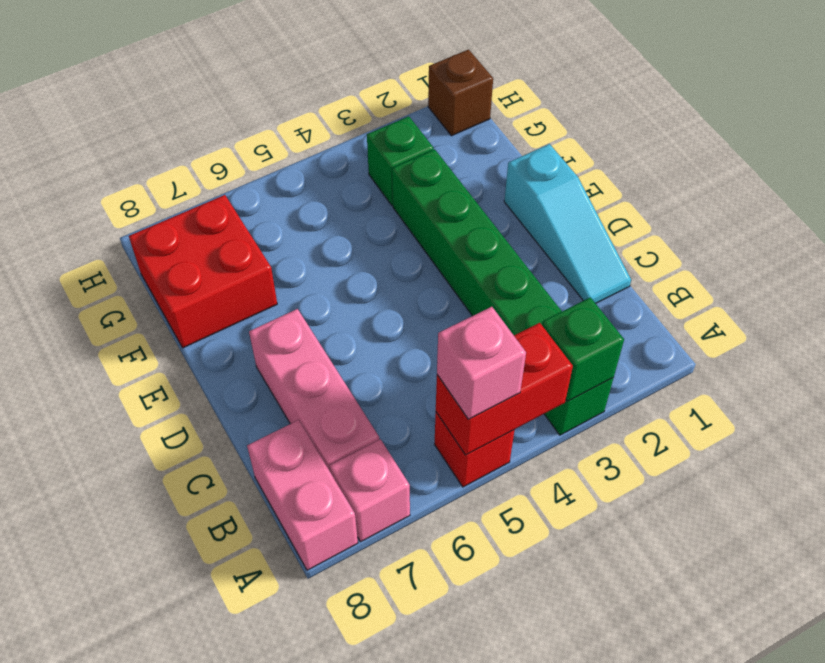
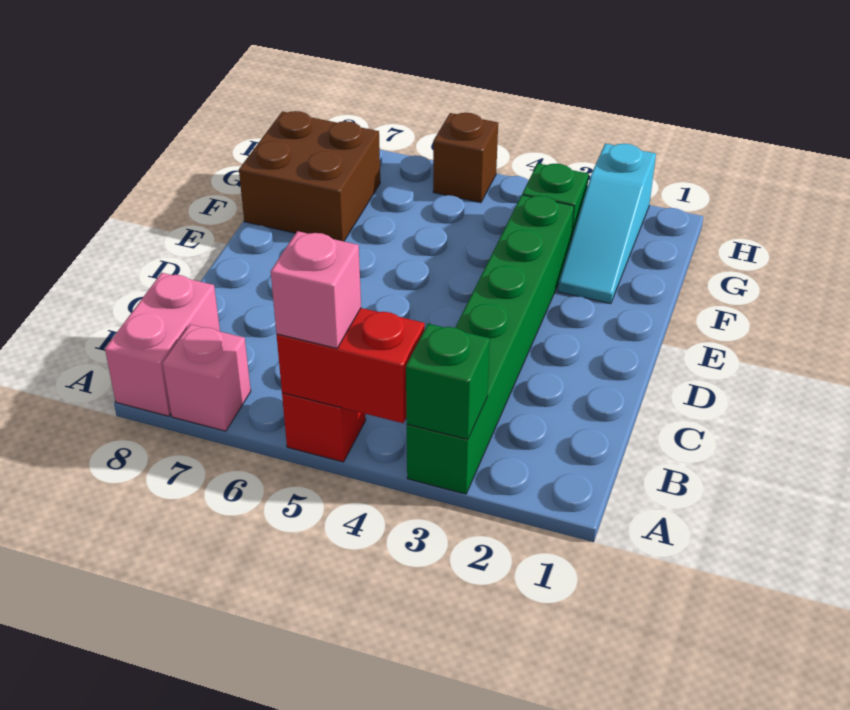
pink brick B7:D7 level 1 -> none
cyan slope C1:E1 level 1 top E -> cyan slope F2:H2 level 1 top H
red brick F7:G8 level 1 -> brown brick F7:G8 level 1
brown brick H1 level 1 -> brown brick H5 level 1

